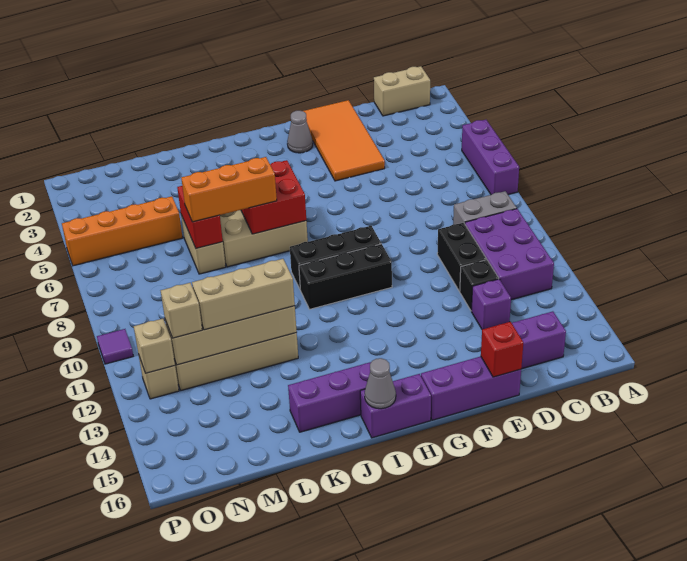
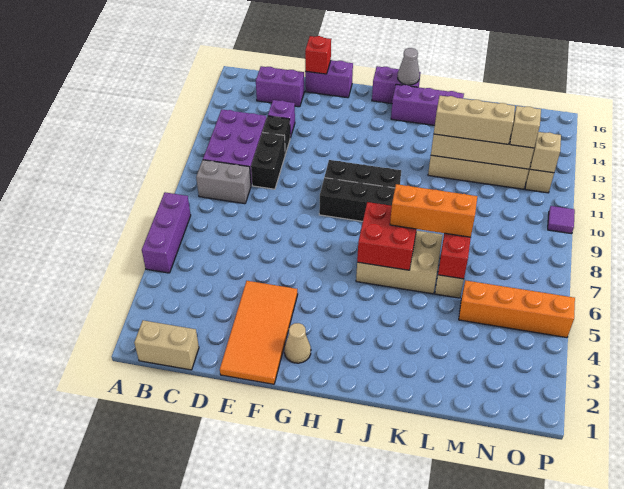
purple brick E16:G16 level 1 -> purple brick E16:F16 level 1
grey cone G2 level 1 -> tan cone G2 level 1

